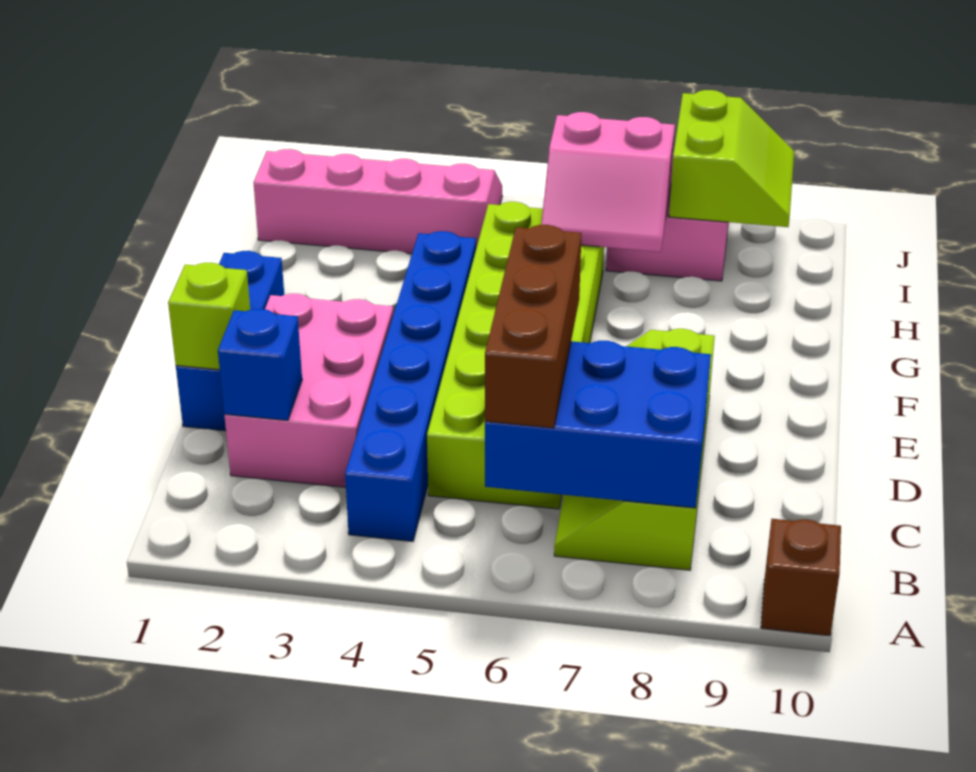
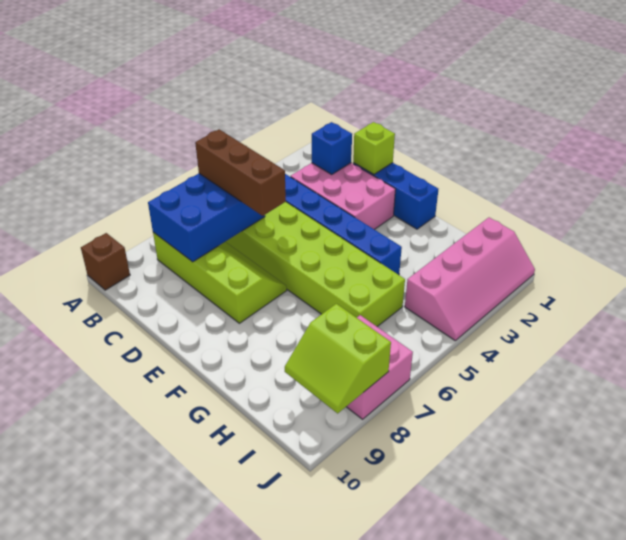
pink slope H6:I7 level 2 top I -> none

